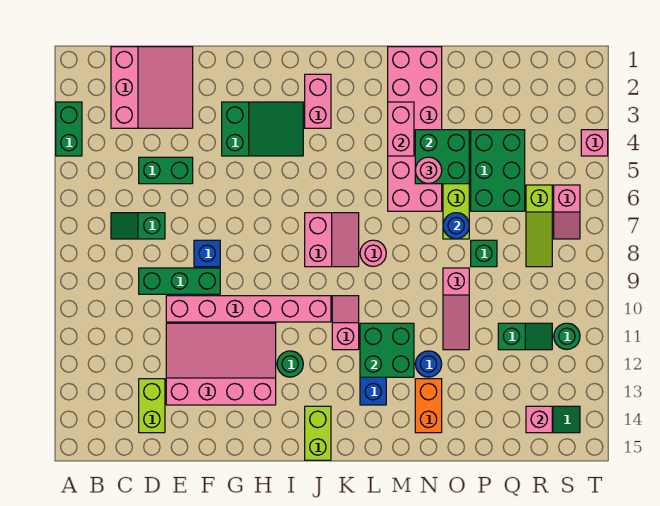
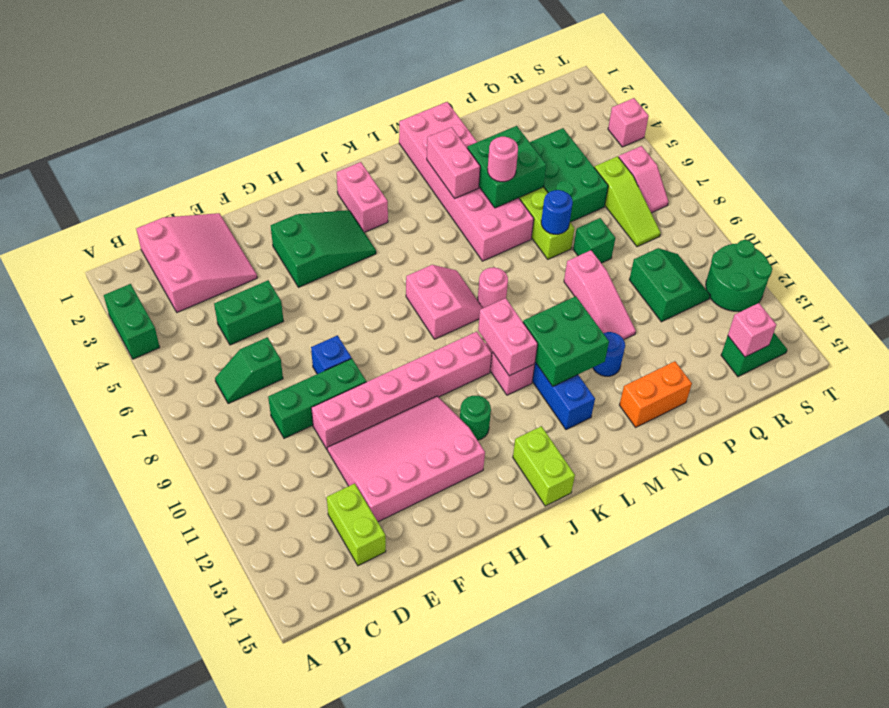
none -> pink brick K10:K11 level 2
orange brick N13:N14 level 1 -> orange brick N14:O14 level 1
green slope Q11:R11 level 1 top Q -> green slope Q10:R11 level 1 top Q
green round brick S11 level 1 -> green round brick S11:T12 level 1

